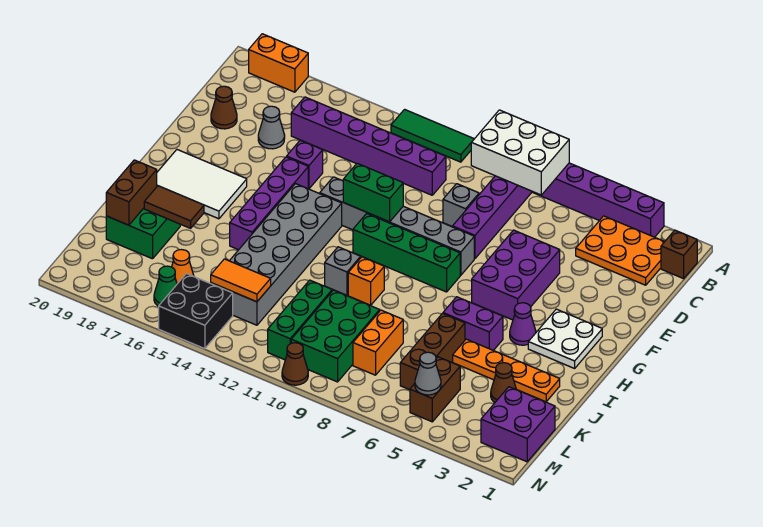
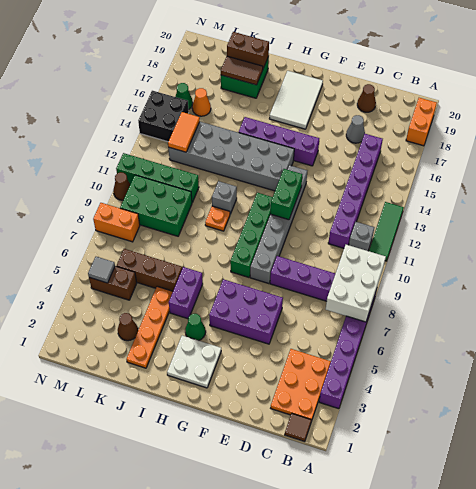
brown brick B1 level 1 -> brown tile B1 level 1
grey brick D9 level 1 -> grey brick B11 level 1
purple brick E15 level 1 -> none
purple cone H4 level 1 -> green cone H4 level 1
orange brick I10 level 1 -> orange plate I10 level 1
brown tile J17:J18 level 2 -> brown tile J18:K18 level 2
orange brick K8:L8 level 1 -> orange brick M8:N8 level 1
green brick K11:M11 level 1 -> green brick K11:N11 level 1
purple brick L1:M2 level 1 -> none
grey cone M5 level 2 -> grey tile M5 level 2

